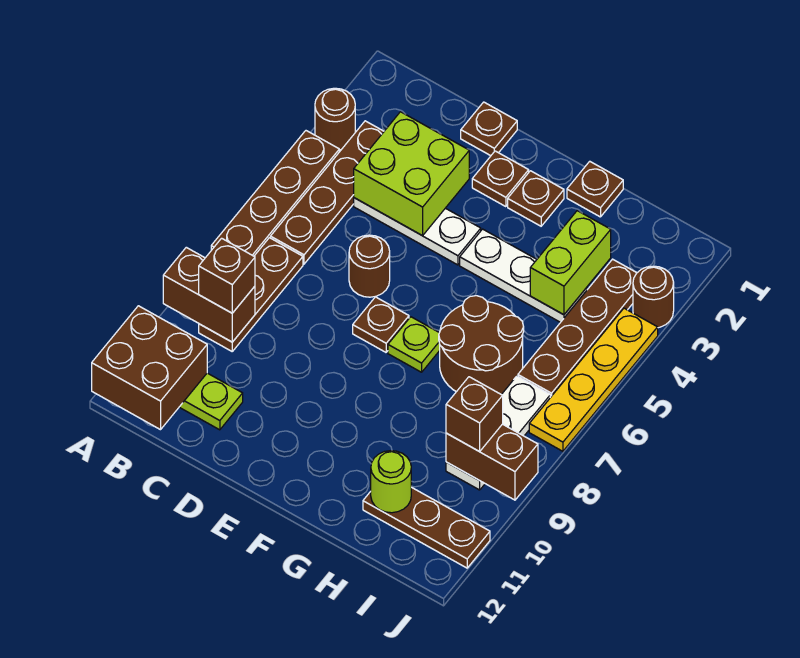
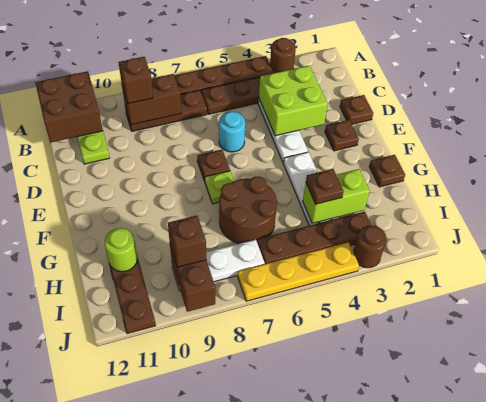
brown brick A9:B9 level 2 -> brown brick B8:B9 level 2
brown round brick D6 level 1 -> cyan round brick D6 level 1
brown plate F2 level 1 -> brown plate H4 level 3

